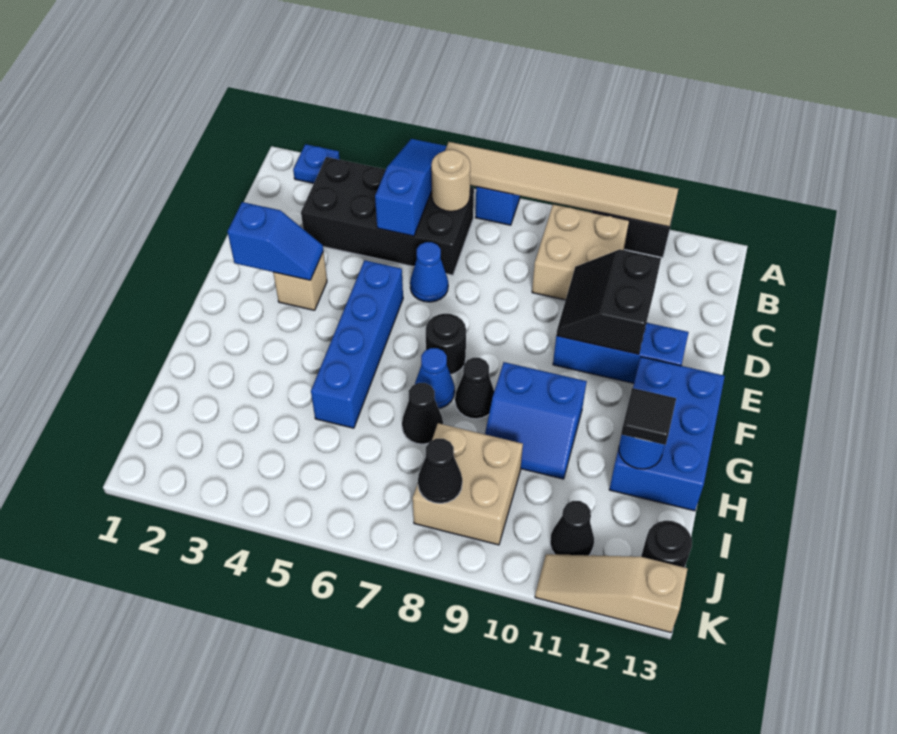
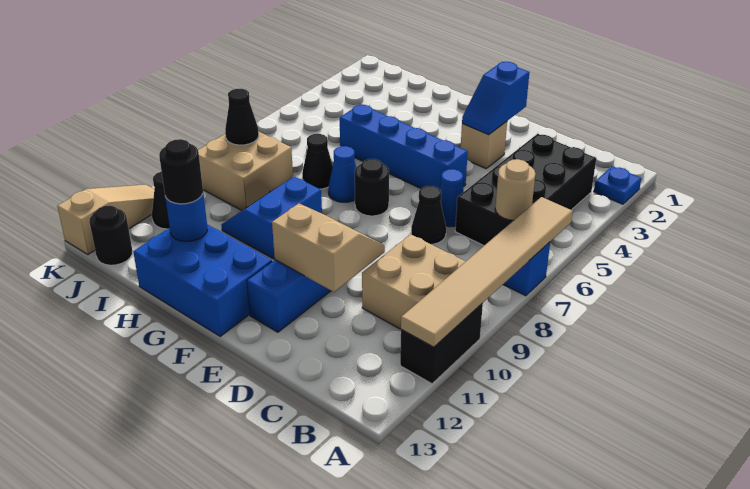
blue slope A5:C5 level 2 top C -> none
black slope D10:E11 level 2 top 11 -> tan slope D10:E11 level 2 top 11
black cone G8 level 1 -> black cone D7 level 1
black tile H12 level 3 -> black round brick H12 level 3

